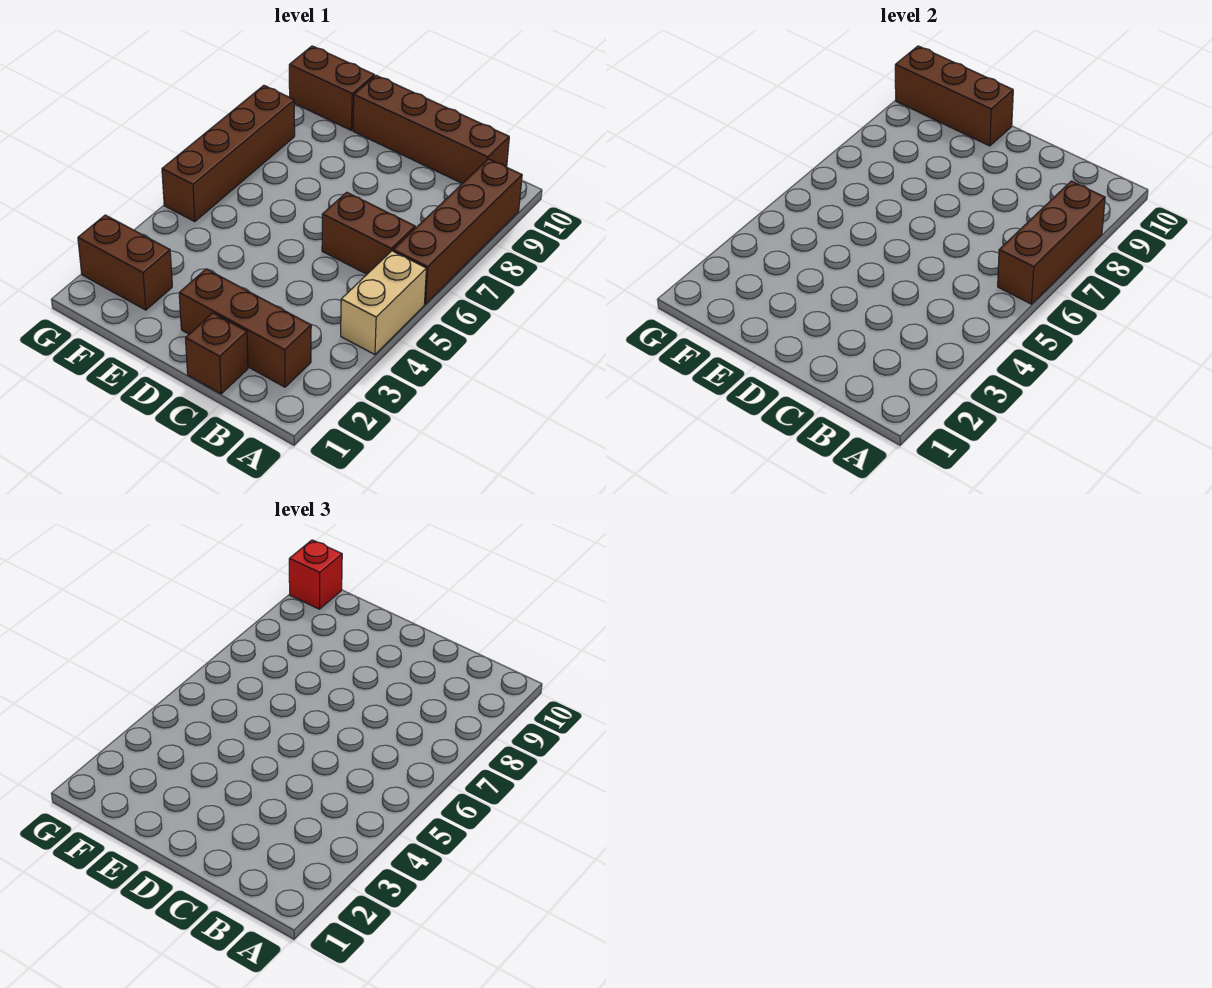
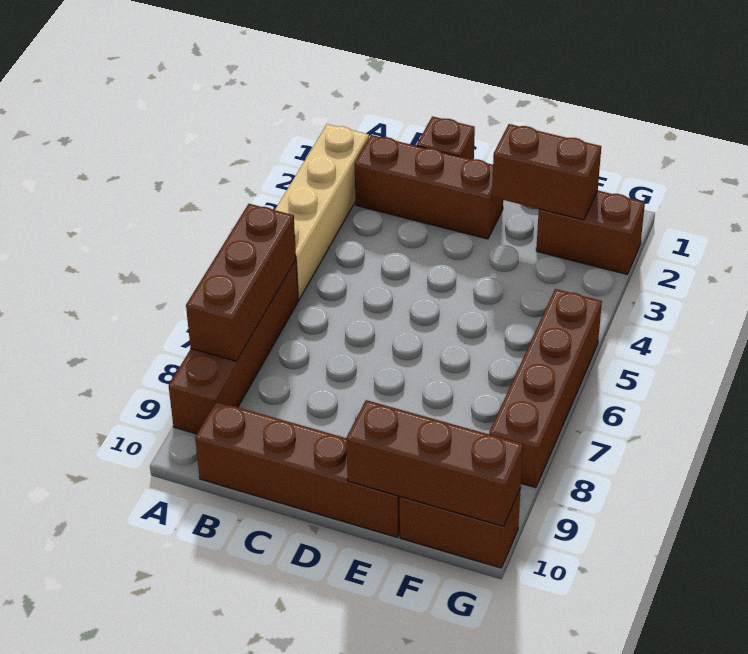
tan brick A4:A5 level 1 -> tan brick A2:A5 level 1
brown brick B6:C6 level 1 -> brown brick E2:F2 level 2
red brick G10 level 3 -> none

